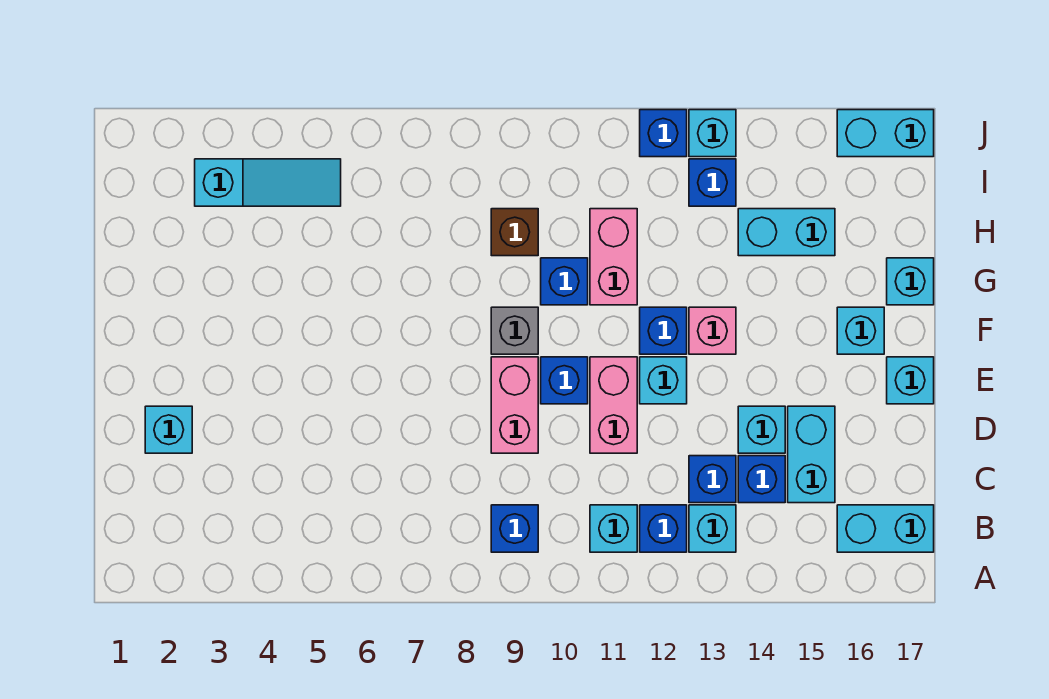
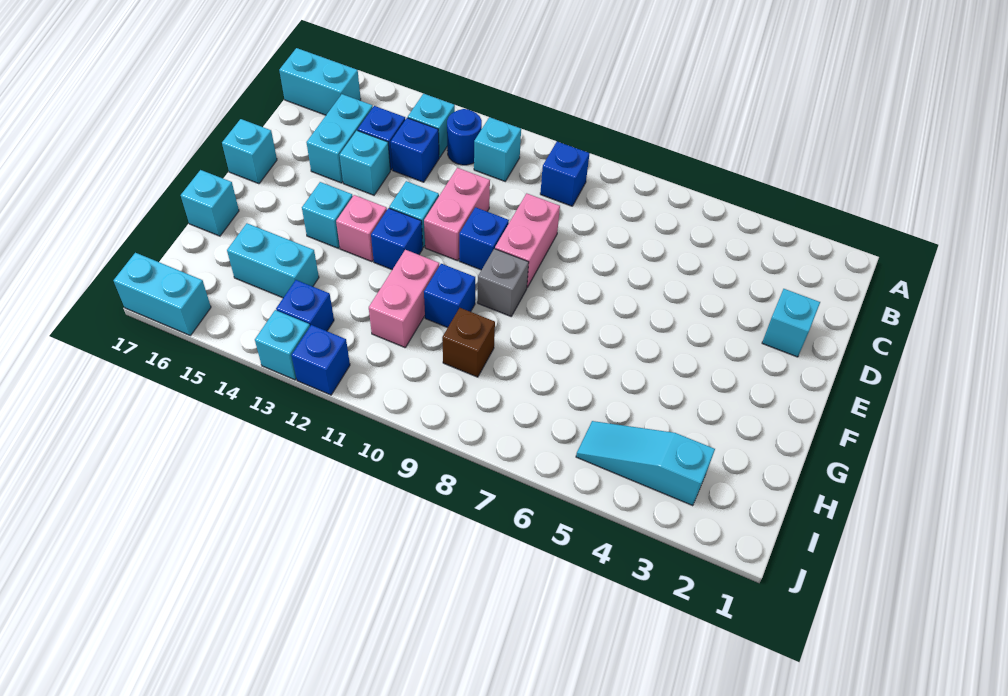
blue brick B12 level 1 -> blue round brick B12 level 1
cyan brick F16 level 1 -> cyan brick F14 level 1

